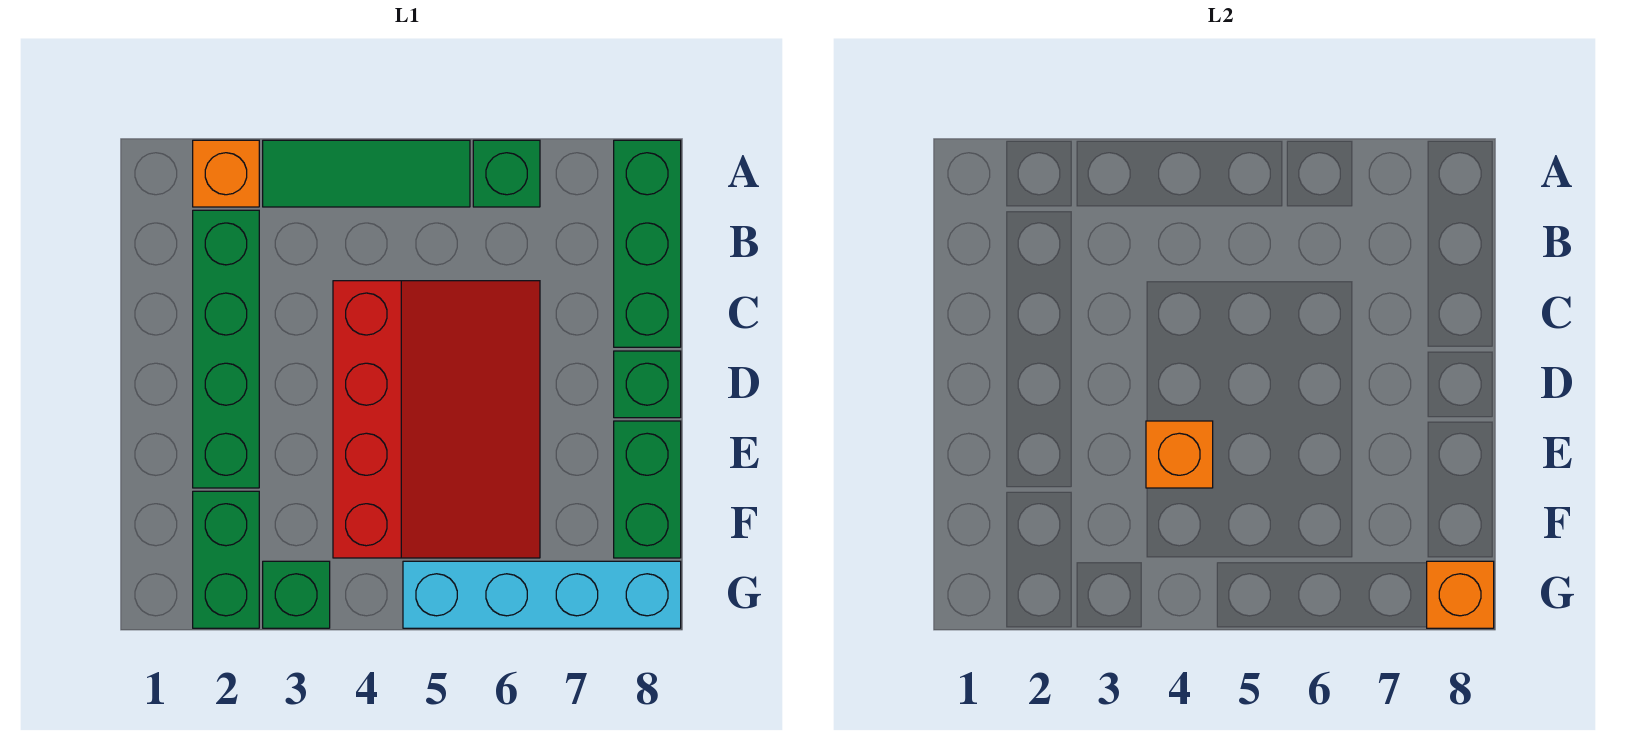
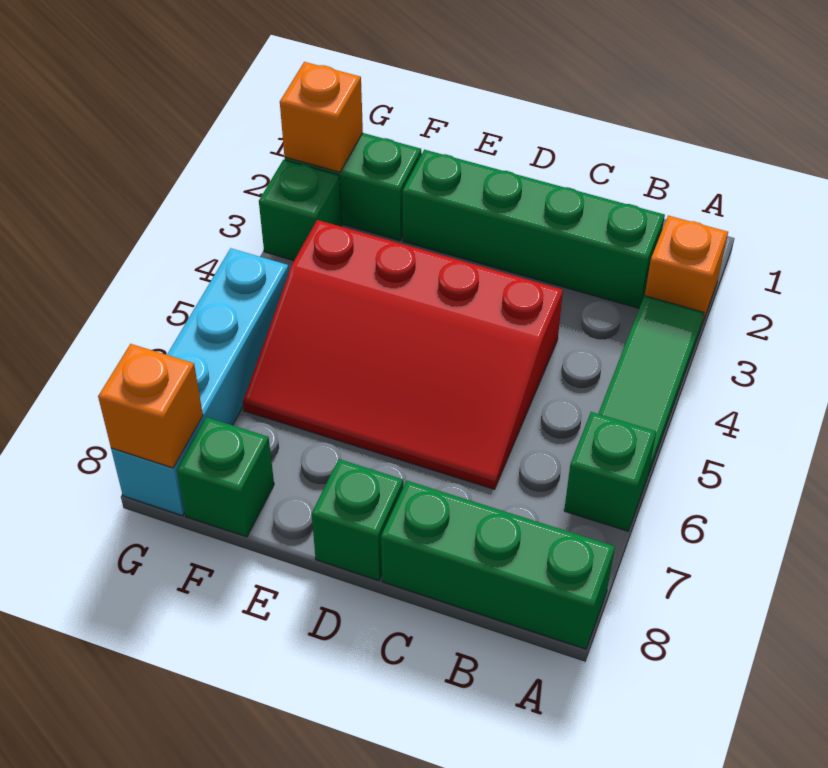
orange brick E4 level 2 -> orange brick G2 level 2
green brick E8:F8 level 1 -> green brick F8 level 1

